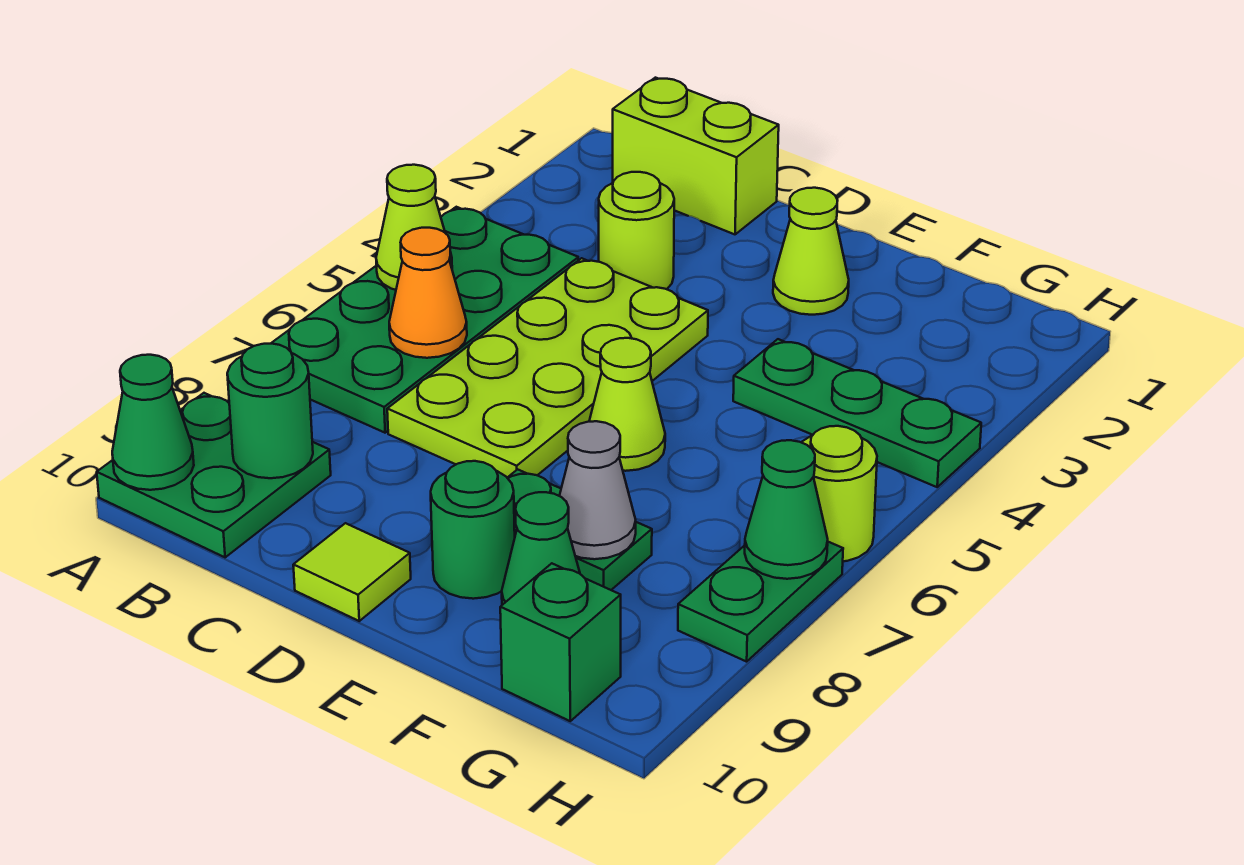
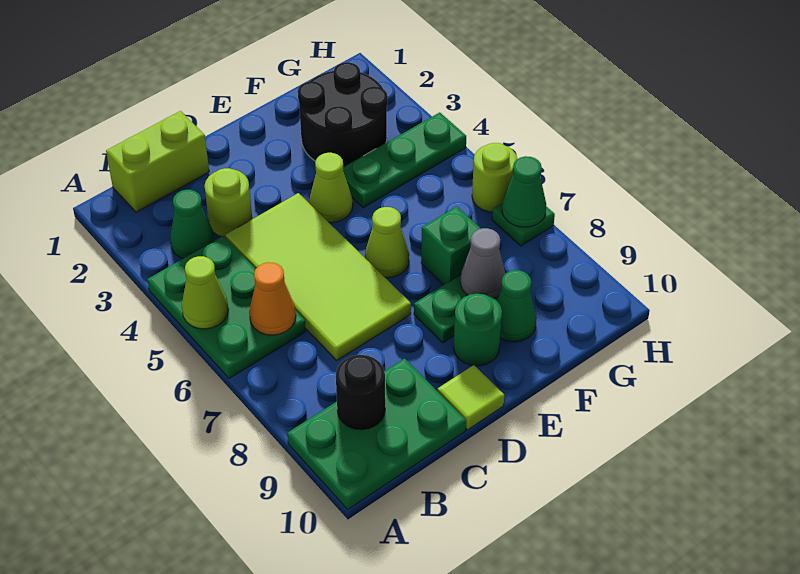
green plate A4:B7 level 1 -> green plate A4:B6 level 1
green plate A9:B10 level 1 -> green plate A9:C10 level 1
green cone A10 level 2 -> green cone B3 level 1
green round brick B9 level 2 -> black round brick B9 level 2
lime plate C4:D7 level 1 -> lime tile C4:D7 level 1
lime cone E2 level 1 -> lime cone E4 level 1
none -> black round brick F2:G3 level 1
green brick G10 level 1 -> green brick F7 level 1
green plate H7:H8 level 1 -> green plate H7 level 1

